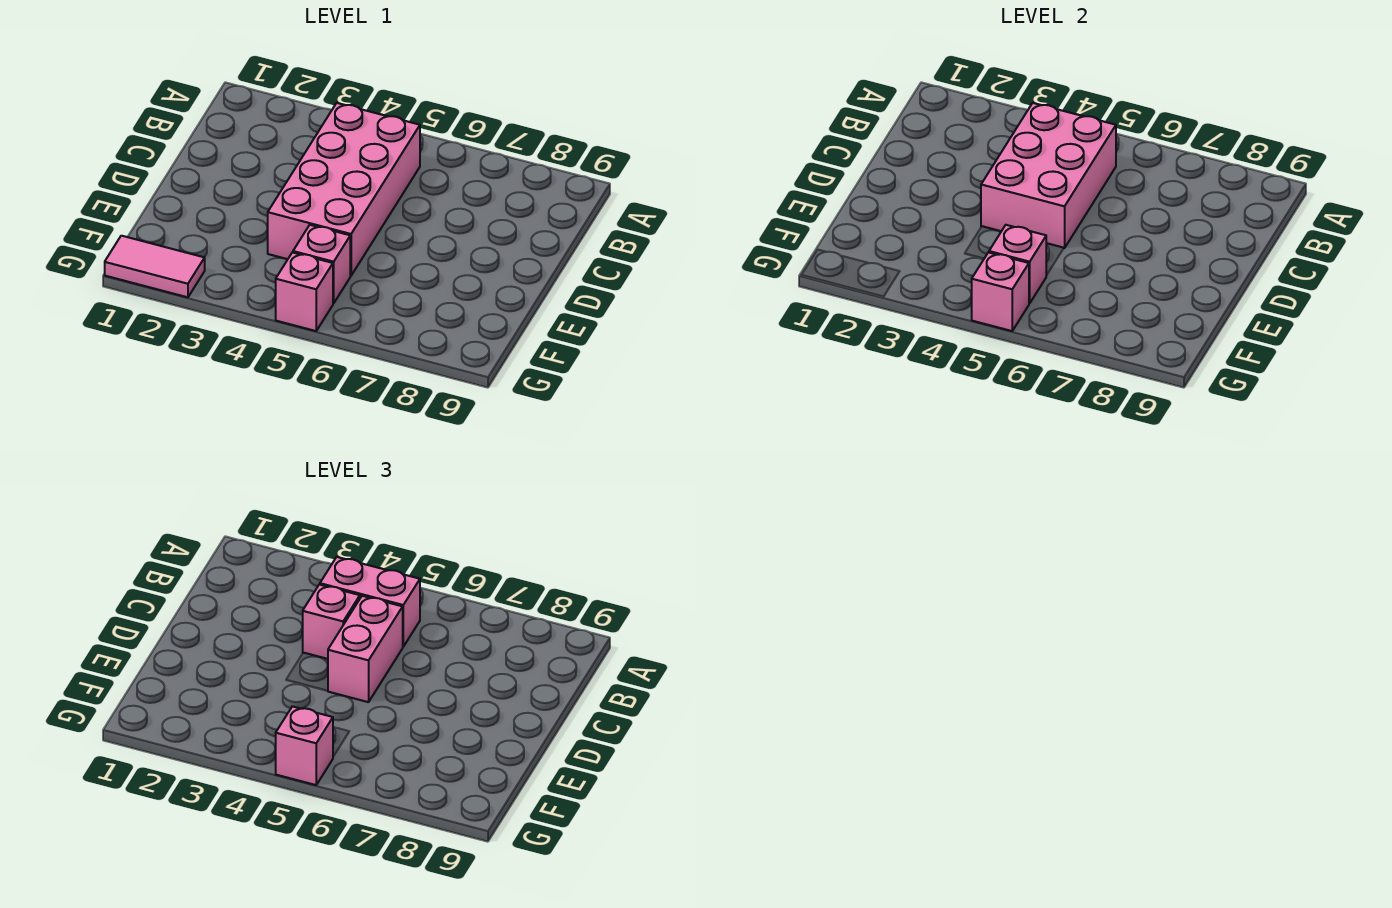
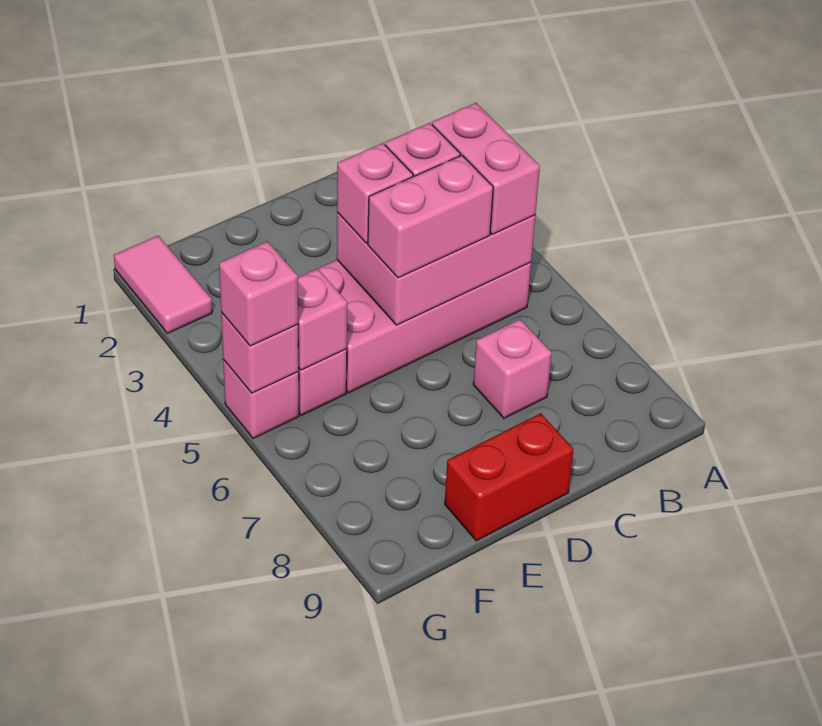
none -> pink brick C7 level 1
none -> pink brick D4 level 3
none -> red brick D9:E9 level 1

